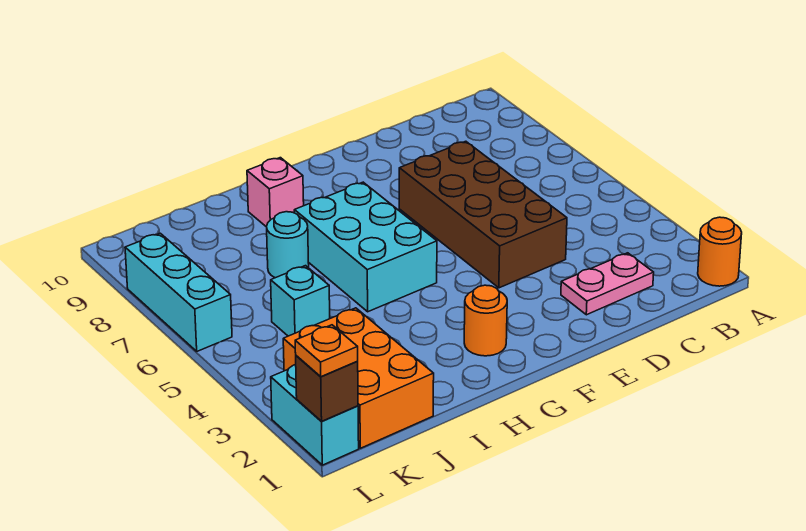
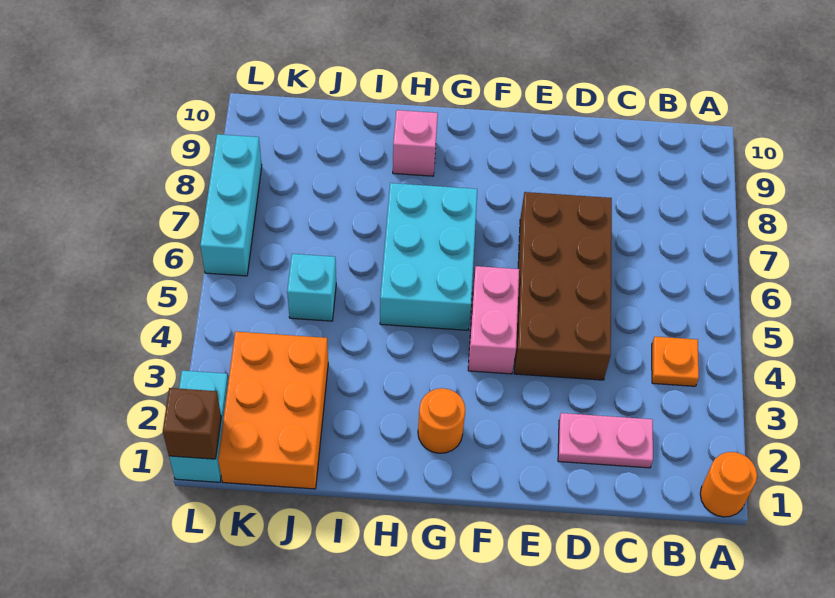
none -> pink brick F4:F5 level 1
cyan round brick I7 level 1 -> none
orange plate L1 level 3 -> orange plate B4 level 1

